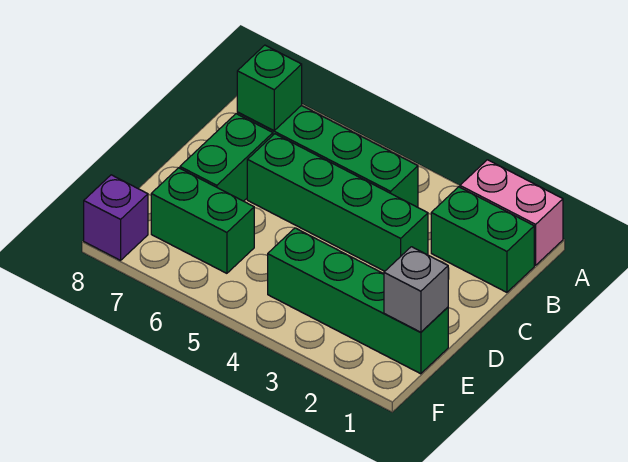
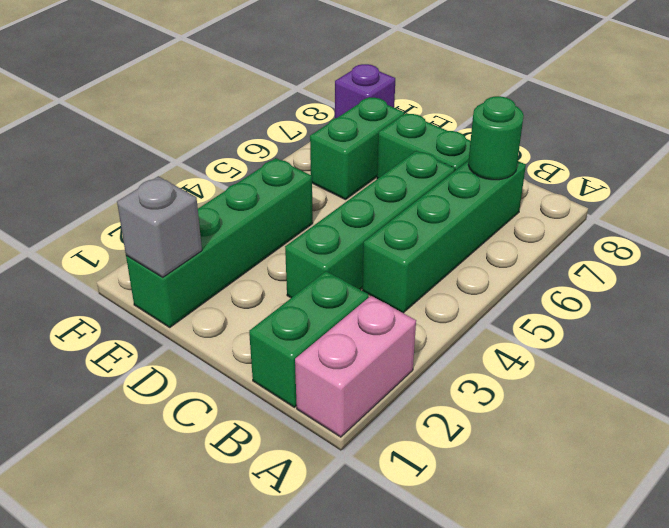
green brick B7 level 2 -> green round brick B7 level 2

